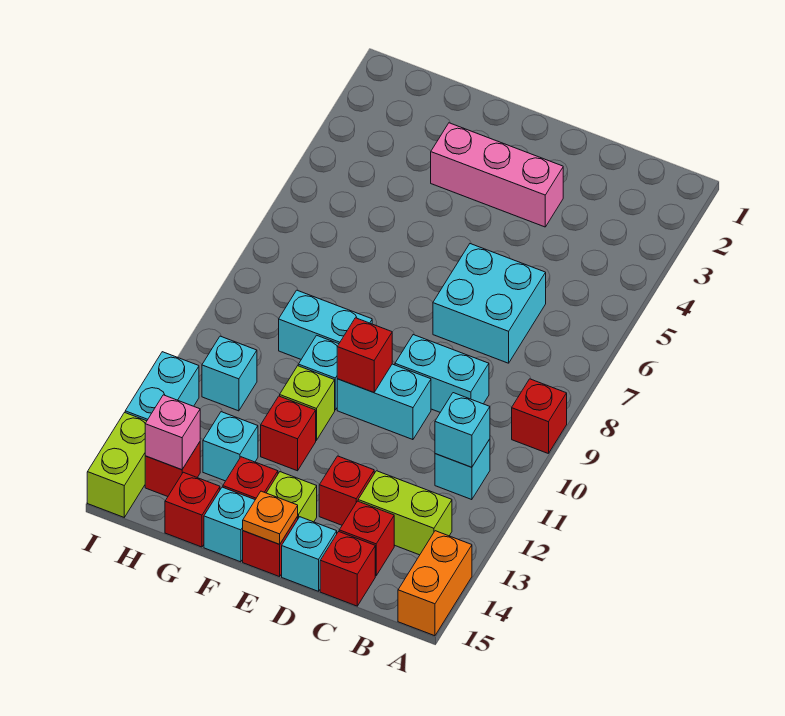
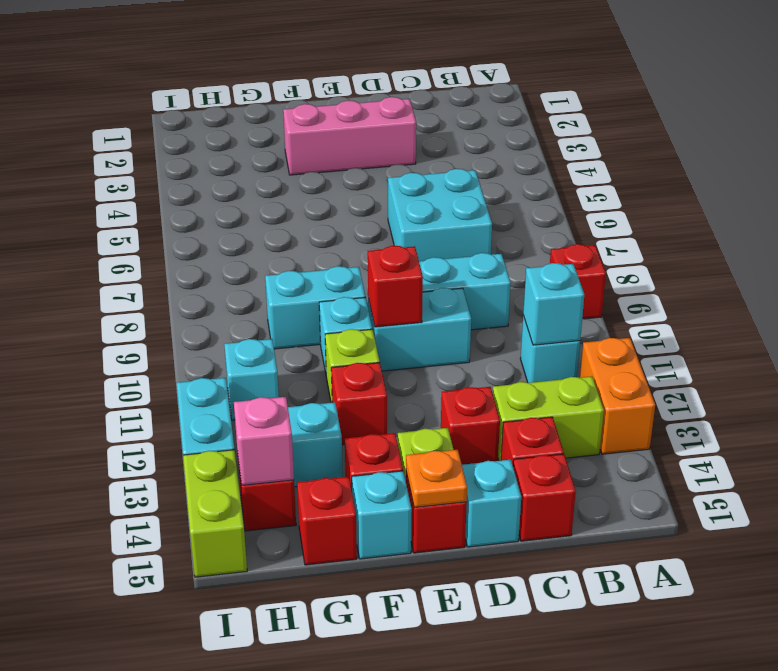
orange brick A14:A15 level 1 -> orange brick A12:A13 level 1

